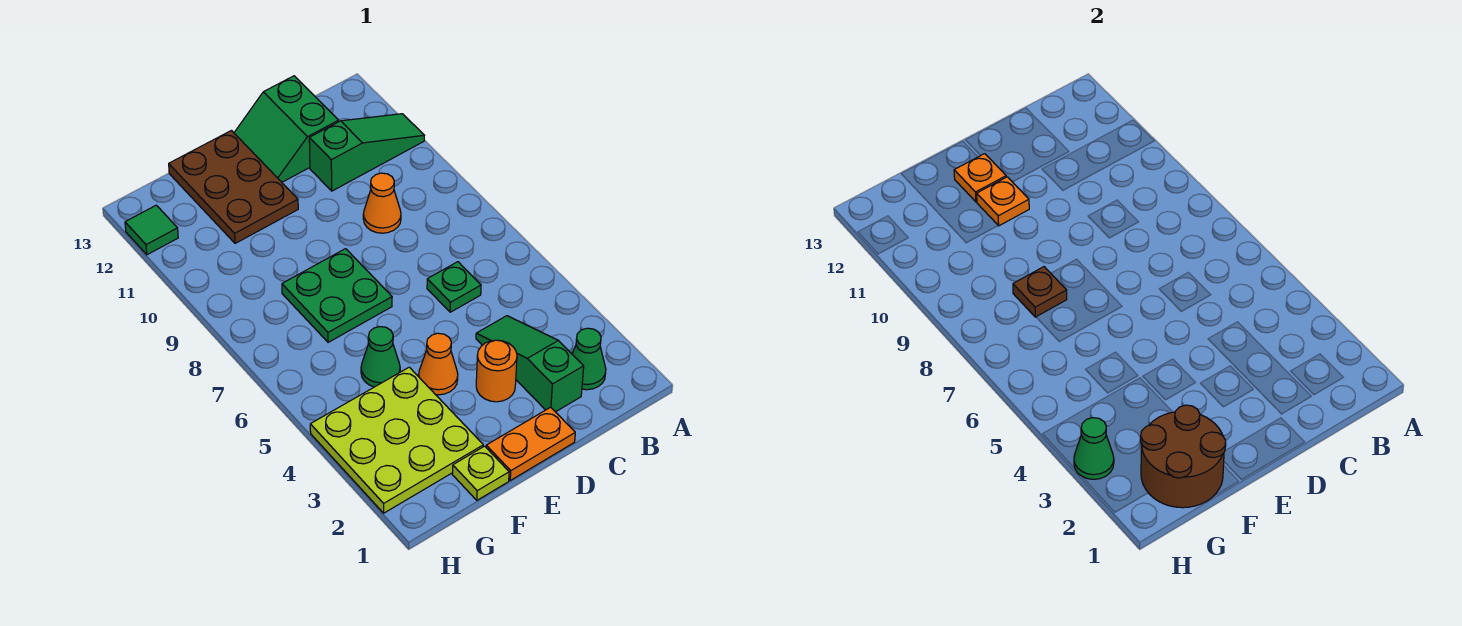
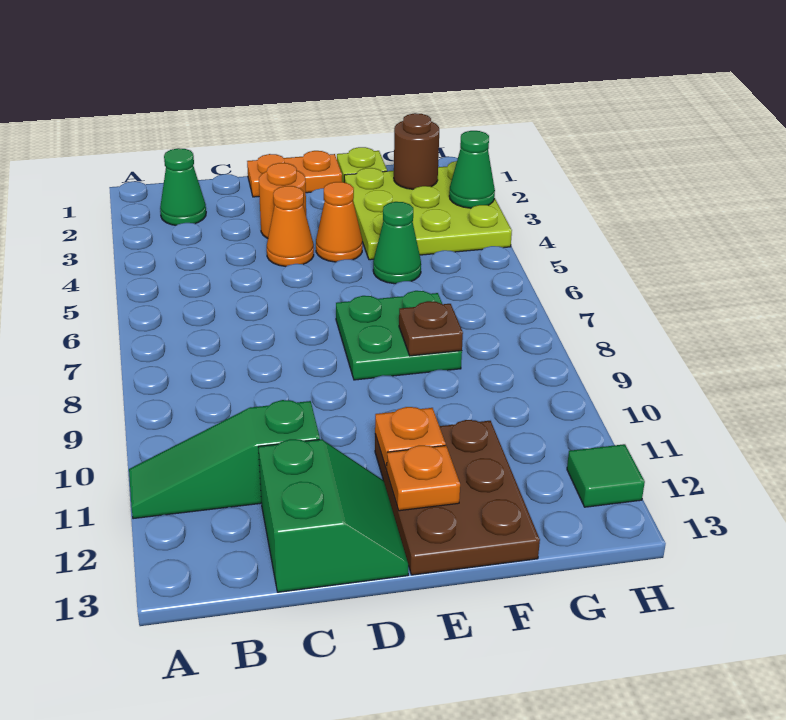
green slope C2:C4 level 1 top 2 -> none
green plate C6 level 1 -> none
orange cone C9 level 1 -> orange cone D4 level 1
brown round brick F1:G2 level 2 -> brown round brick G2 level 2

